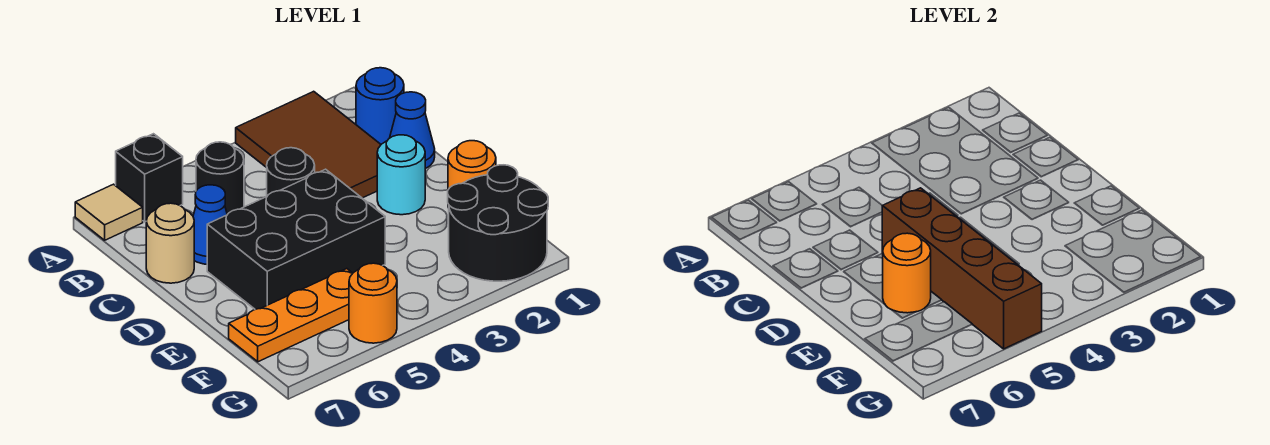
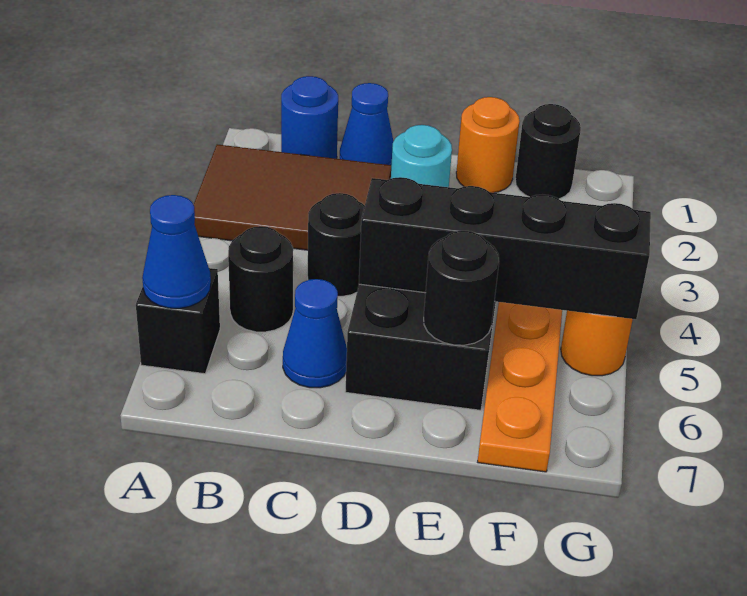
none -> blue cone A6 level 2
tan tile A7 level 1 -> none
tan round brick C7 level 1 -> none
brown brick D5:G5 level 2 -> black brick D5:G5 level 2
orange round brick E6 level 2 -> black round brick E6 level 2
black round brick F1:G2 level 1 -> black round brick F1 level 1

